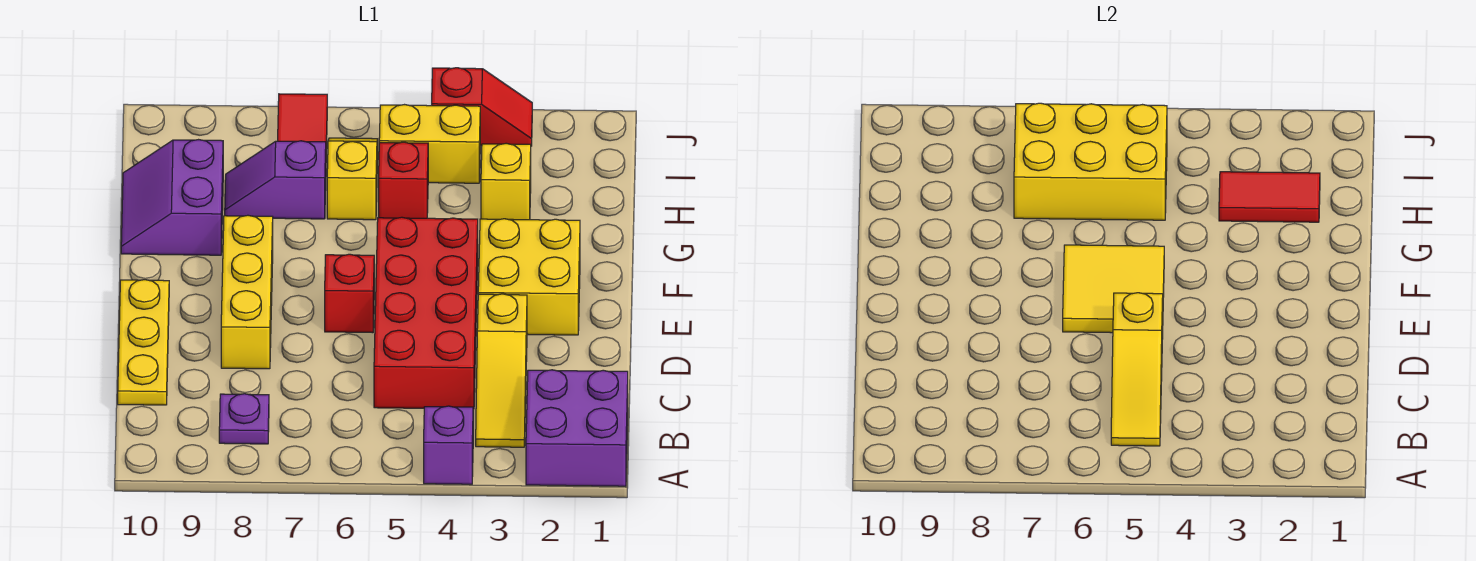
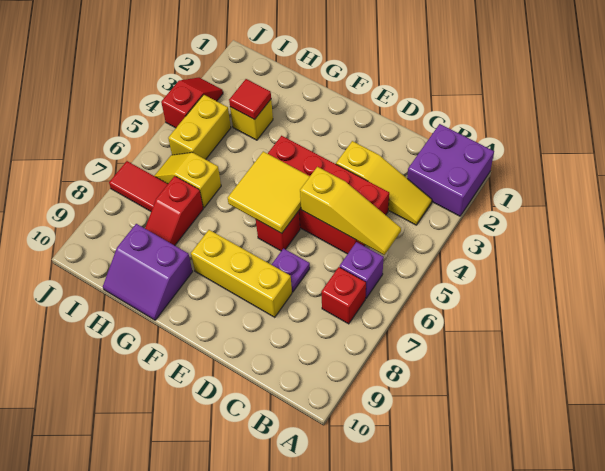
purple brick A4 level 1 -> purple brick B6 level 1
purple plate B8 level 1 -> purple plate D7 level 1
yellow plate C10:E10 level 1 -> none
yellow brick E2:F3 level 1 -> none
red tile H2:H3 level 2 -> red tile H3 level 2
red brick H5 level 1 -> red brick B7 level 1
yellow brick H5:I7 level 2 -> none
purple slope H7:H8 level 1 top 7 -> red slope H7:H8 level 1 top 7

